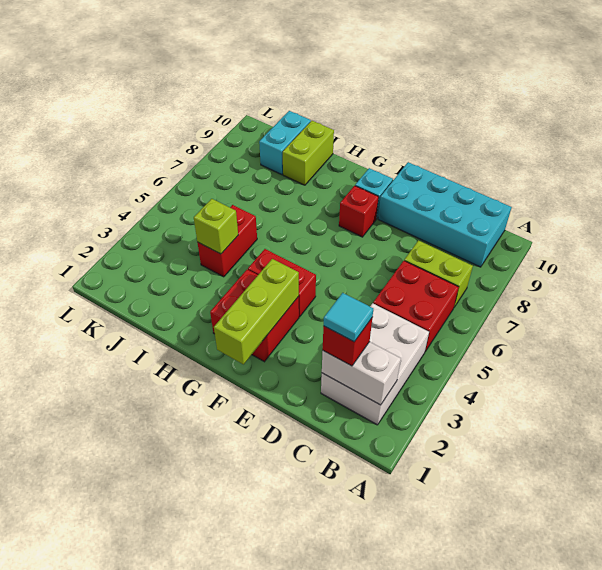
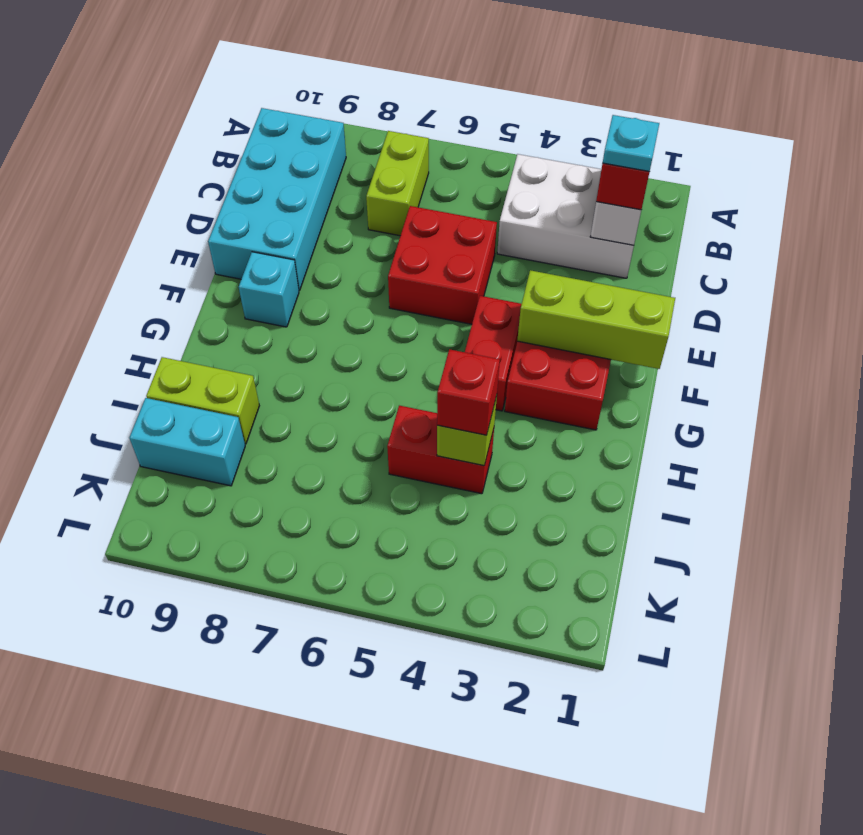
red brick B5:C6 level 1 -> red brick D5:E6 level 1
cyan tile C2 level 4 -> cyan plate C2 level 4
red brick F8 level 1 -> red brick I4 level 3

